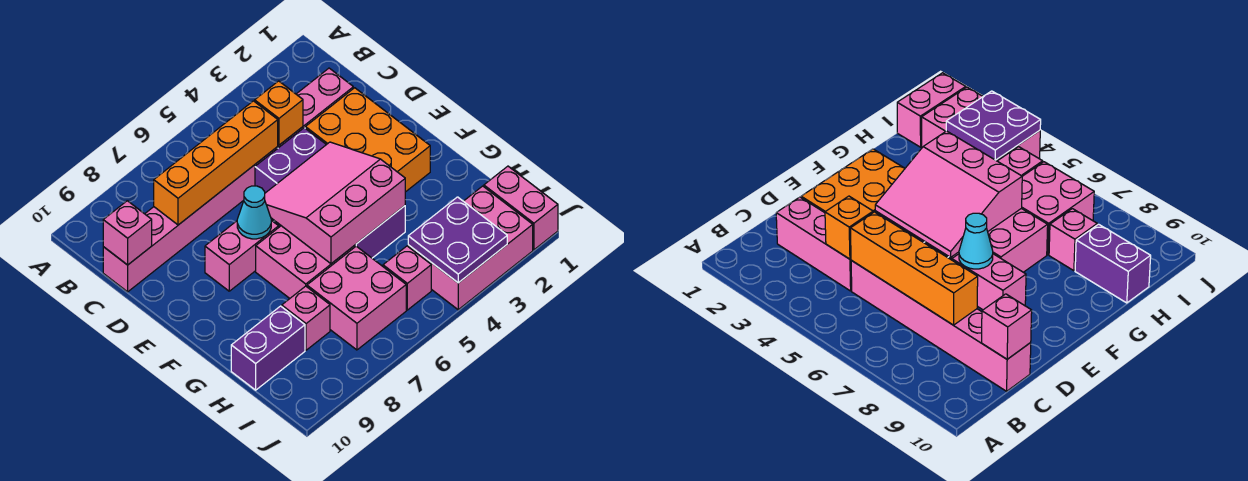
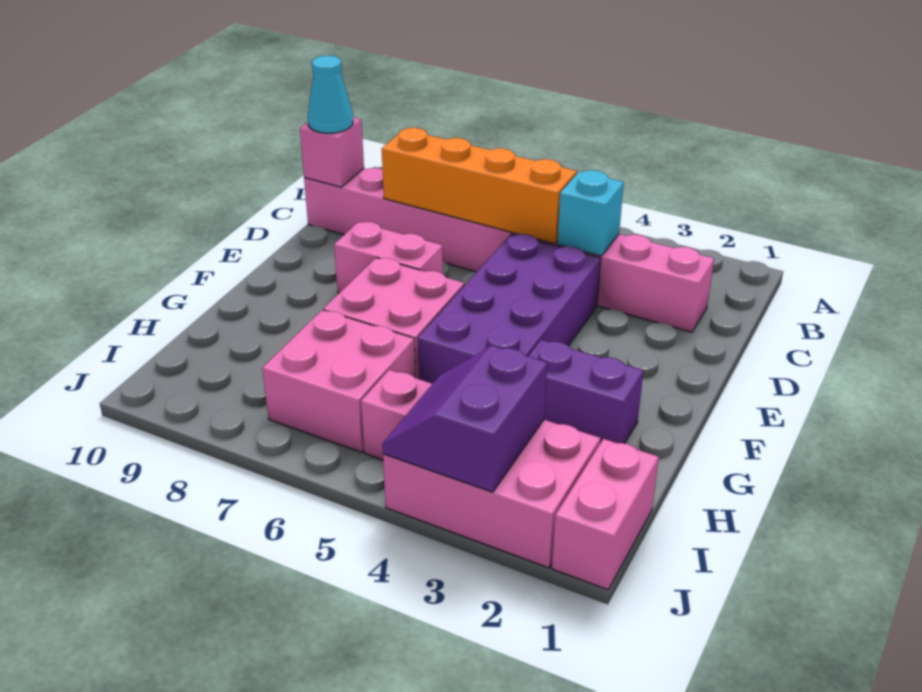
orange brick C4 level 2 -> cyan brick C4 level 2
orange brick D2:F3 level 1 -> none
pink slope E4:G6 level 2 top G -> none
cyan cone E7 level 2 -> cyan cone C10 level 3
pink brick H8 level 1 -> none
purple brick H9:H10 level 1 -> purple brick G2:G3 level 1
purple plate I3:J4 level 2 -> purple slope I3:J4 level 2 top 3

